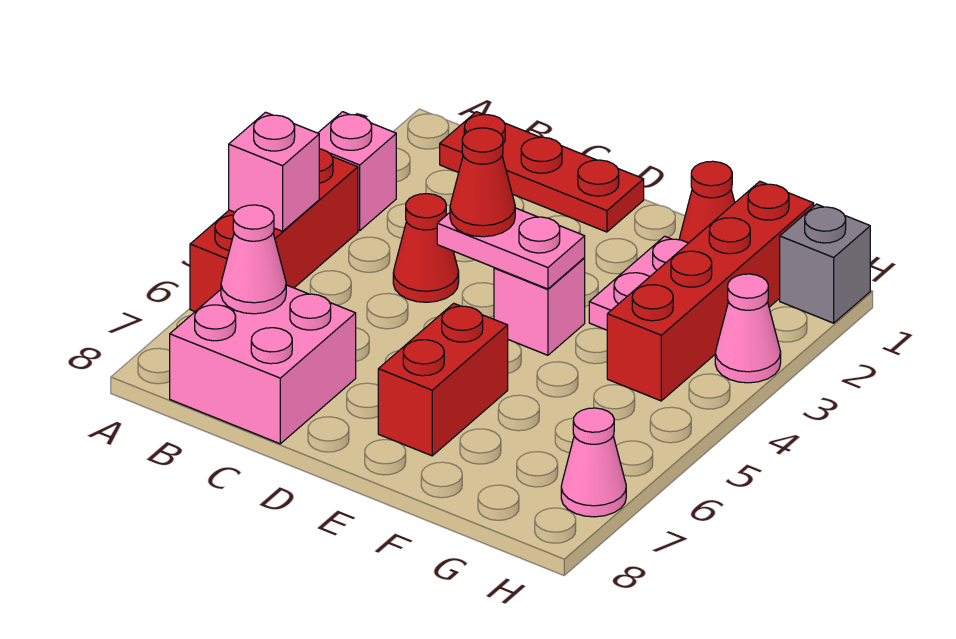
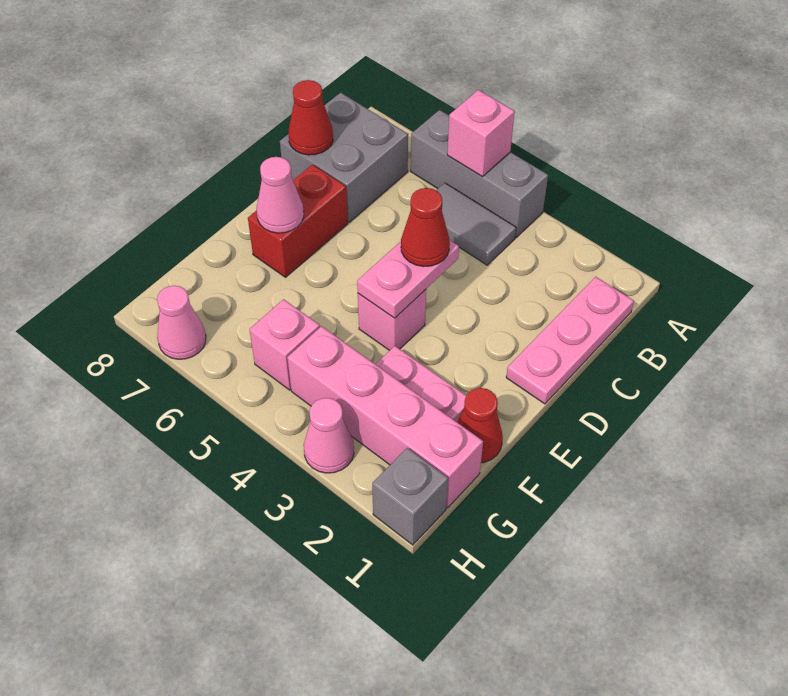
pink brick A3 level 1 -> pink brick G5 level 1
red brick A4:A6 level 1 -> grey brick A4:A6 level 1
red plate B1:D1 level 1 -> pink plate B1:D1 level 1
none -> grey tile B4:B5 level 1
pink brick B7:C8 level 1 -> grey brick B7:C8 level 1
pink cone B7 level 2 -> pink cone E7 level 2
red cone C4 level 1 -> red cone C8 level 2
red brick E6:E7 level 1 -> red brick D7:E7 level 1
red brick G1:G4 level 1 -> pink brick G1:G4 level 1

